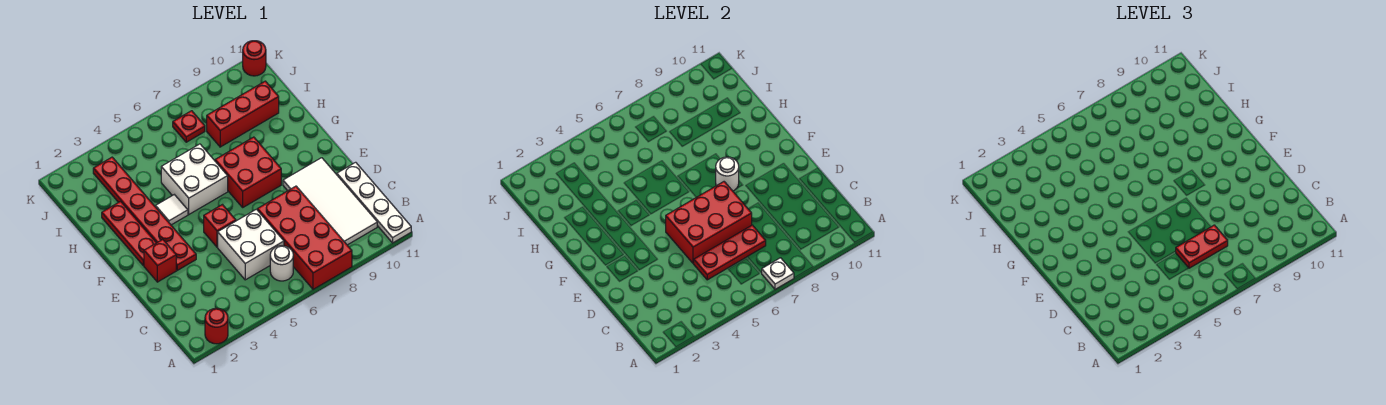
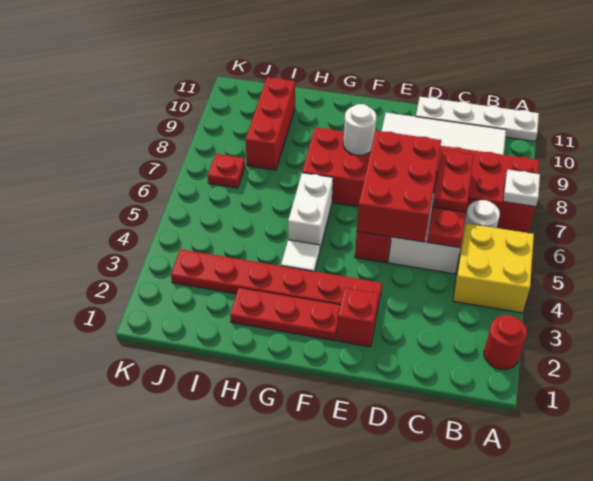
none -> yellow brick A4:B5 level 1
white brick G5:H6 level 1 -> white brick G5:G6 level 1
red round brick K11 level 1 -> none

